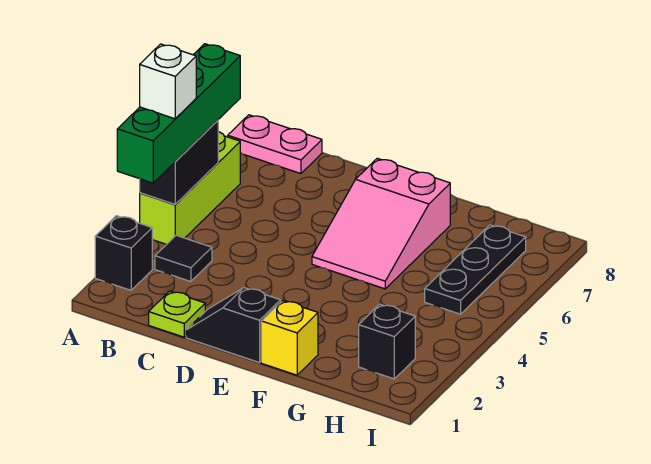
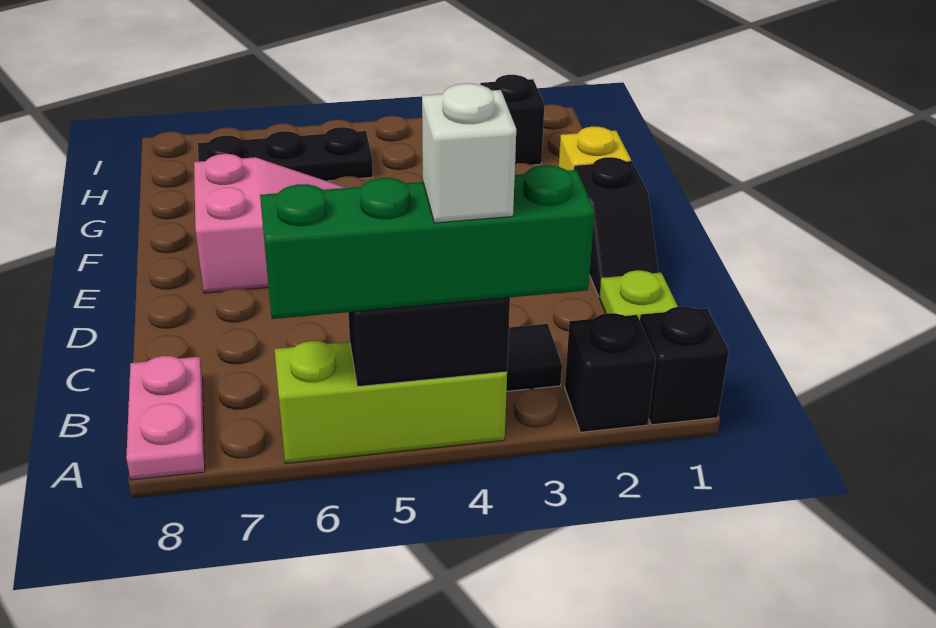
none -> black brick A1 level 1

